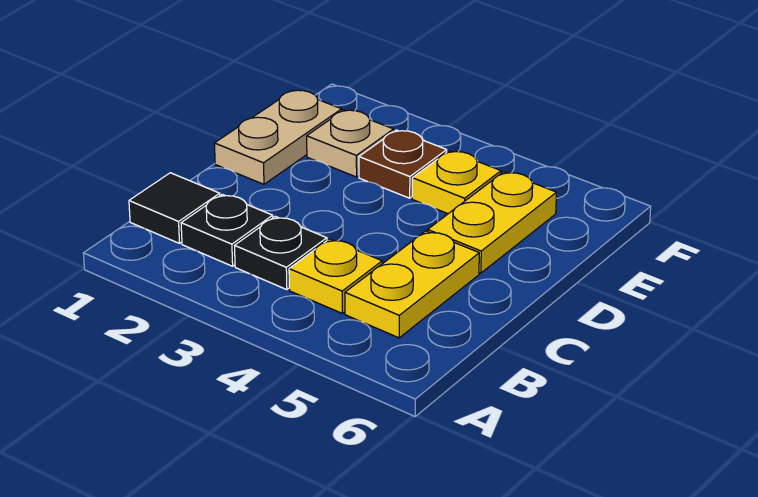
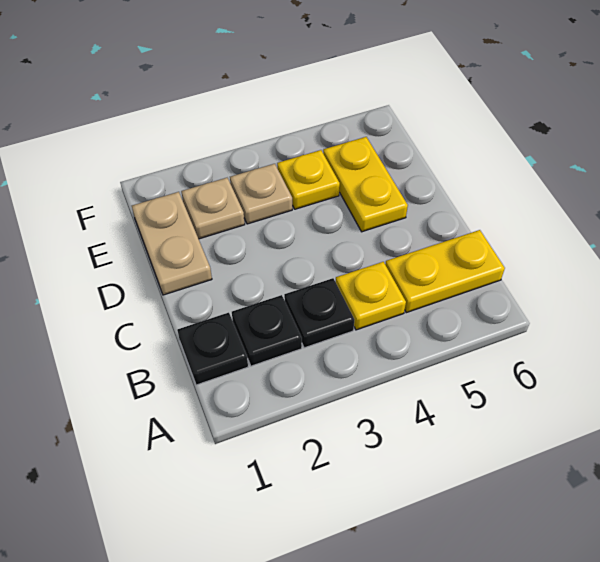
black tile B1 level 1 -> black plate B1 level 1
yellow plate B5:C5 level 1 -> yellow plate B5:B6 level 1
brown plate E3 level 1 -> tan plate E3 level 1

